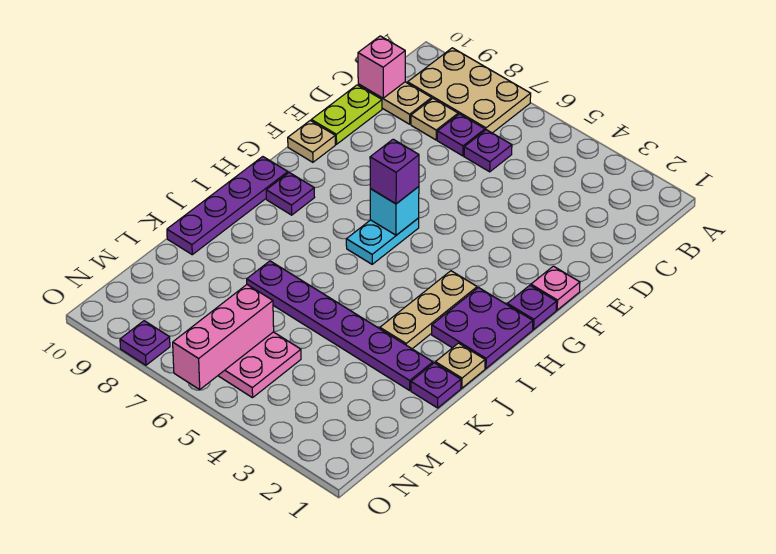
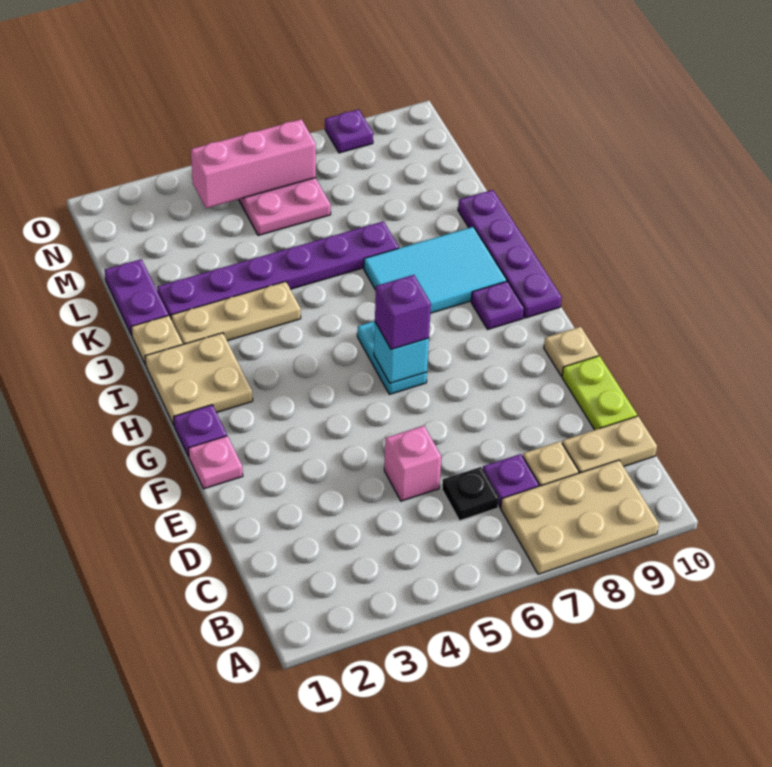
purple plate C6 level 1 -> black plate C6 level 1
pink brick C10 level 2 -> pink brick D5 level 1
purple plate H1:I2 level 1 -> tan plate H1:I2 level 1
tan plate H3:J3 level 1 -> tan plate J2:J4 level 1
none -> cyan tile I7:J9 level 1
purple plate K1 level 1 -> purple plate K1:L1 level 1
pink brick M6:O6 level 2 -> pink brick N4:N6 level 2

